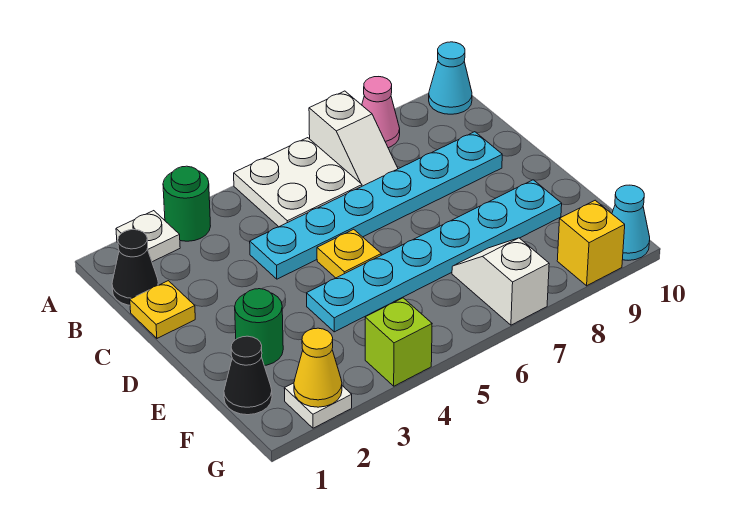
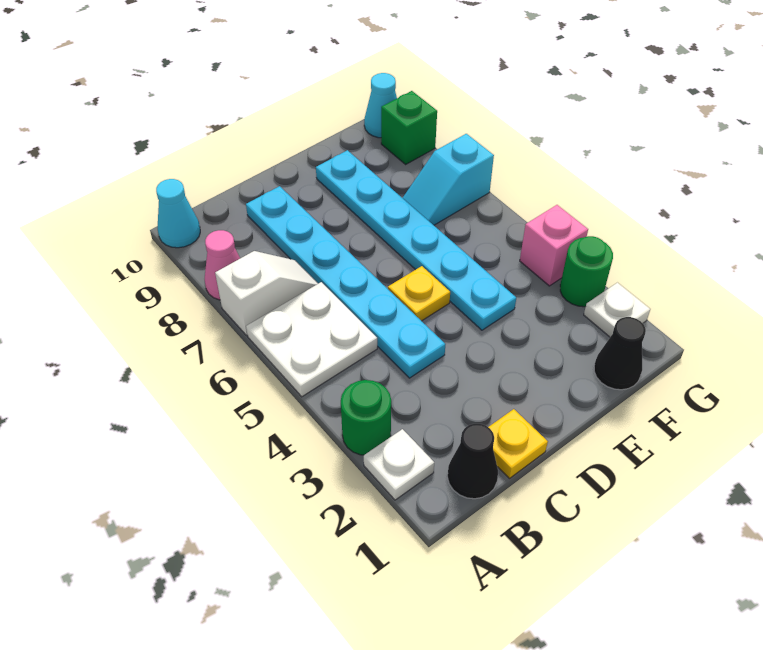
green round brick E2 level 1 -> green round brick G3 level 1
white slope F7:G7 level 1 top G -> cyan slope F7:G7 level 1 top G
yellow cone G2 level 2 -> none
lime brick G4 level 1 -> pink brick G4 level 1
yellow brick G9 level 1 -> green brick G9 level 1

